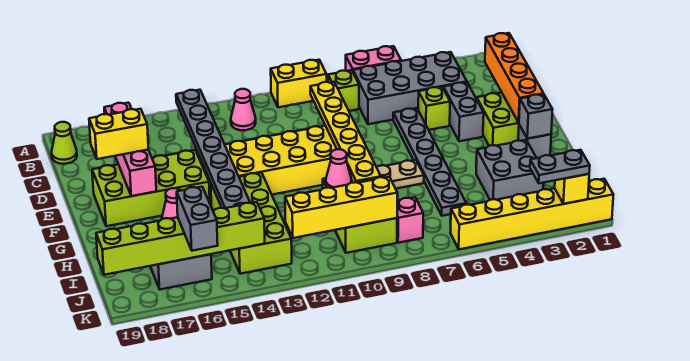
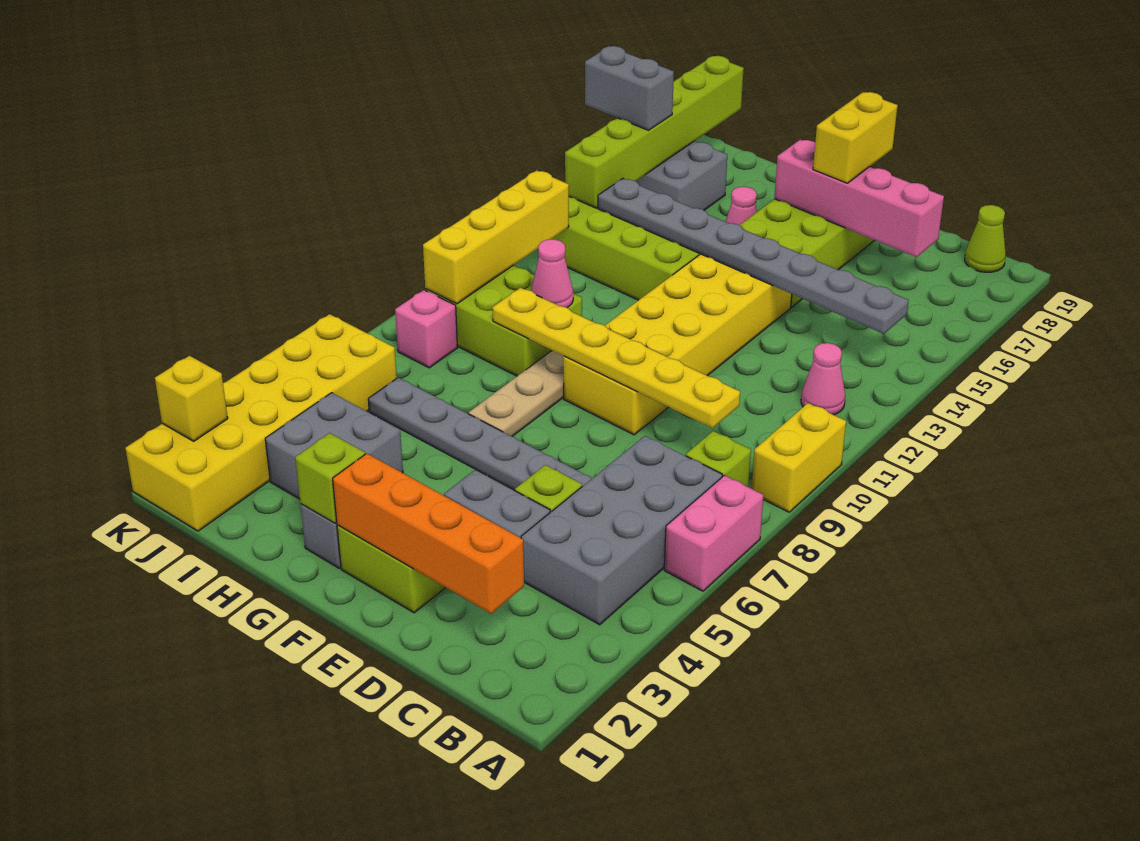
grey brick G2 level 2 -> lime brick G2 level 2
yellow brick K1:K6 level 1 -> yellow brick J1:K6 level 1
grey plate K2:K3 level 3 -> none

